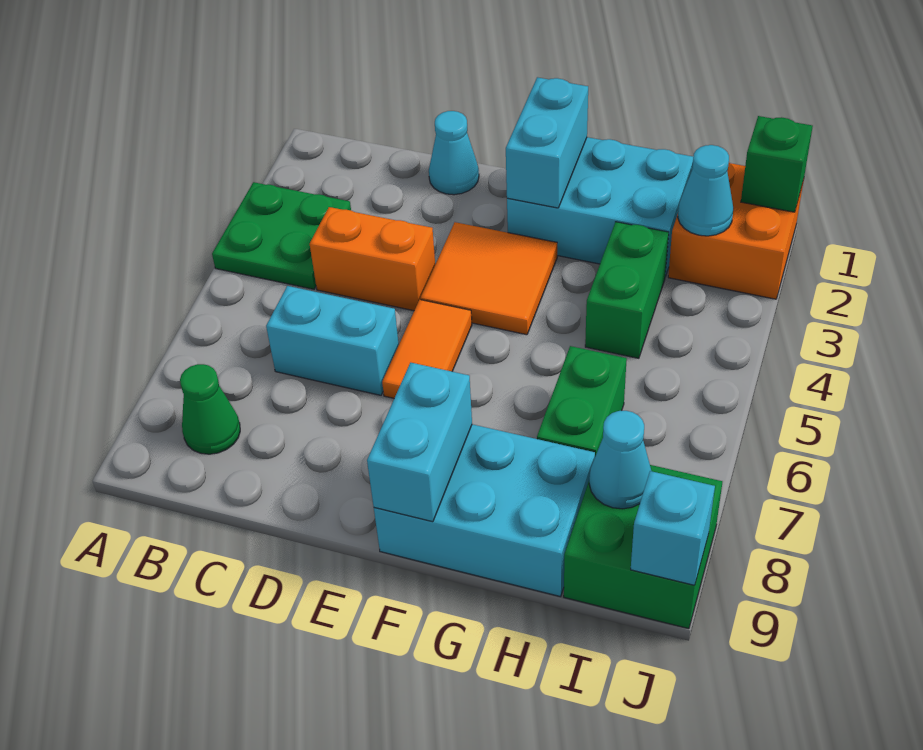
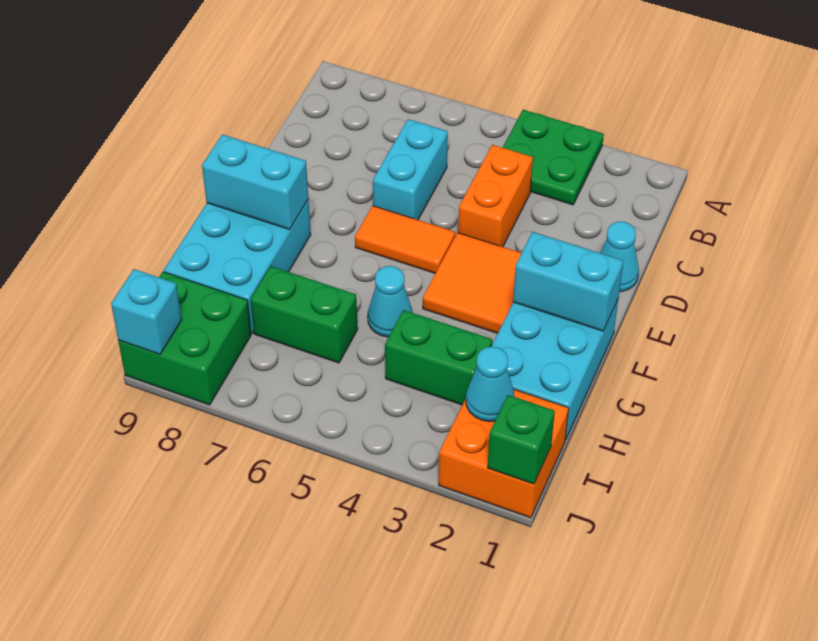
green cone B8 level 1 -> none
cyan cone I8 level 2 -> cyan cone G5 level 1

